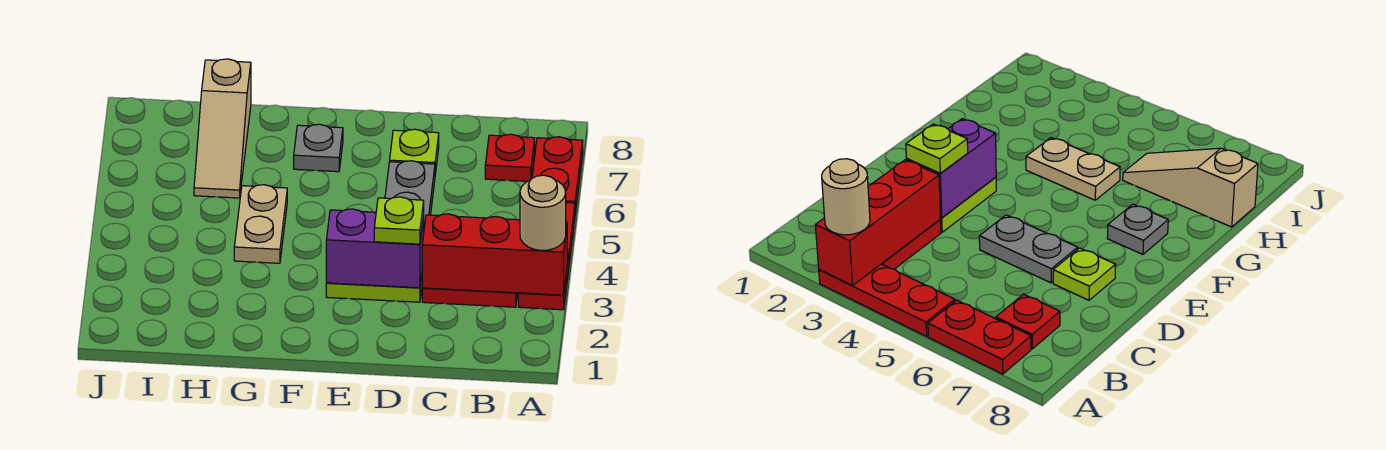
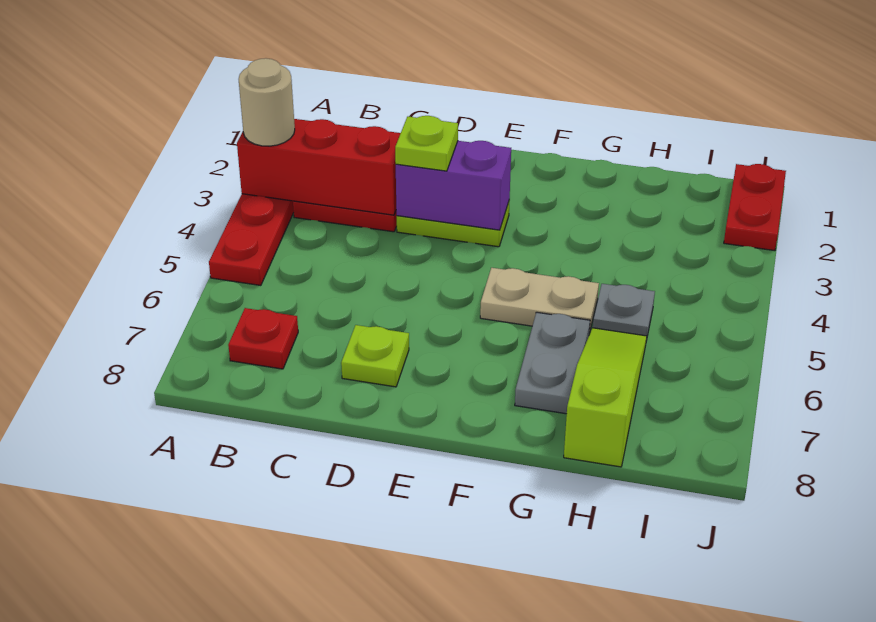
red plate A6:A7 level 1 -> red plate J1:J2 level 1
grey plate D5:D6 level 1 -> grey plate G6:G7 level 1
grey plate F7 level 1 -> grey plate H5 level 1
tan plate G4:G5 level 1 -> tan plate F5:G5 level 1
tan slope H6:H8 level 1 top 8 -> lime slope H6:H8 level 1 top 8

